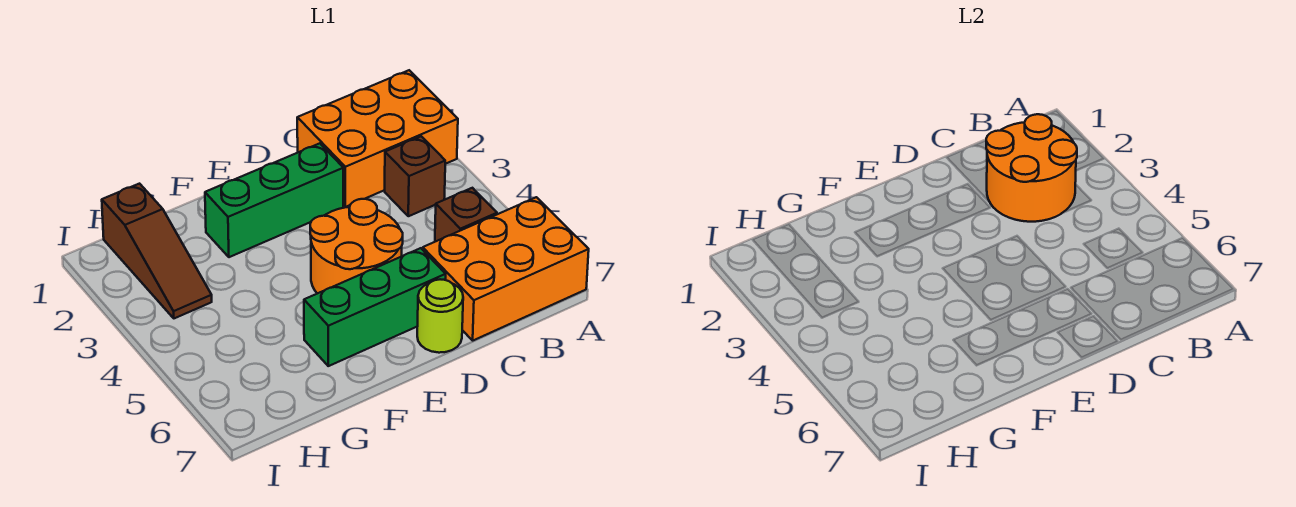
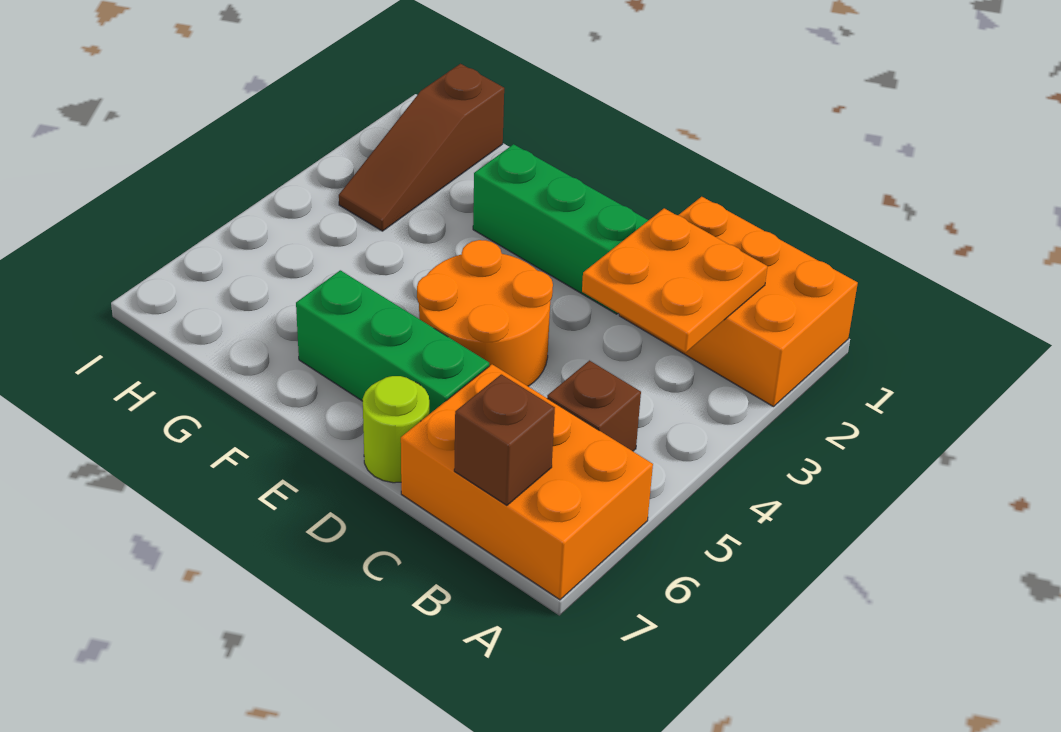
orange round brick B2:C3 level 2 -> orange plate B2:C3 level 2
brown brick B3 level 1 -> brown brick B7 level 2

